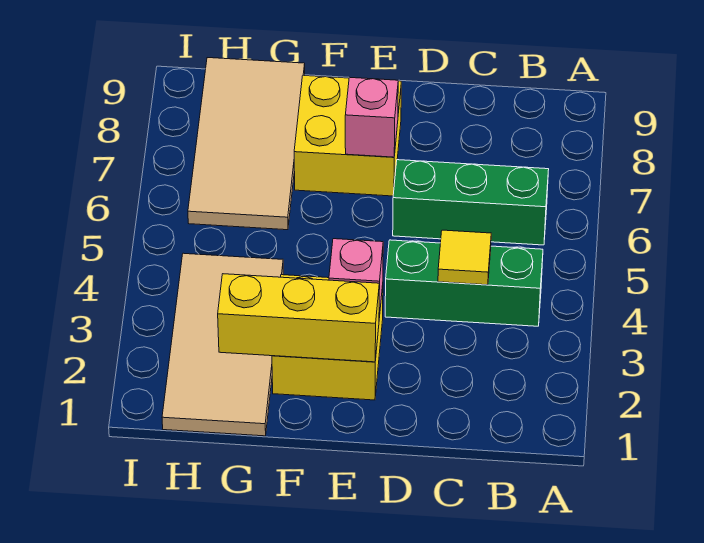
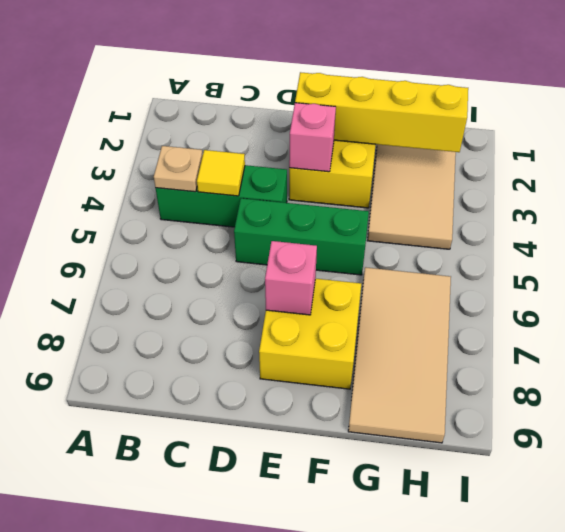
none -> tan plate B4 level 2
green brick B6:D6 level 1 -> green brick D5:F5 level 1
yellow brick E2:G2 level 2 -> yellow brick E2:H2 level 2

